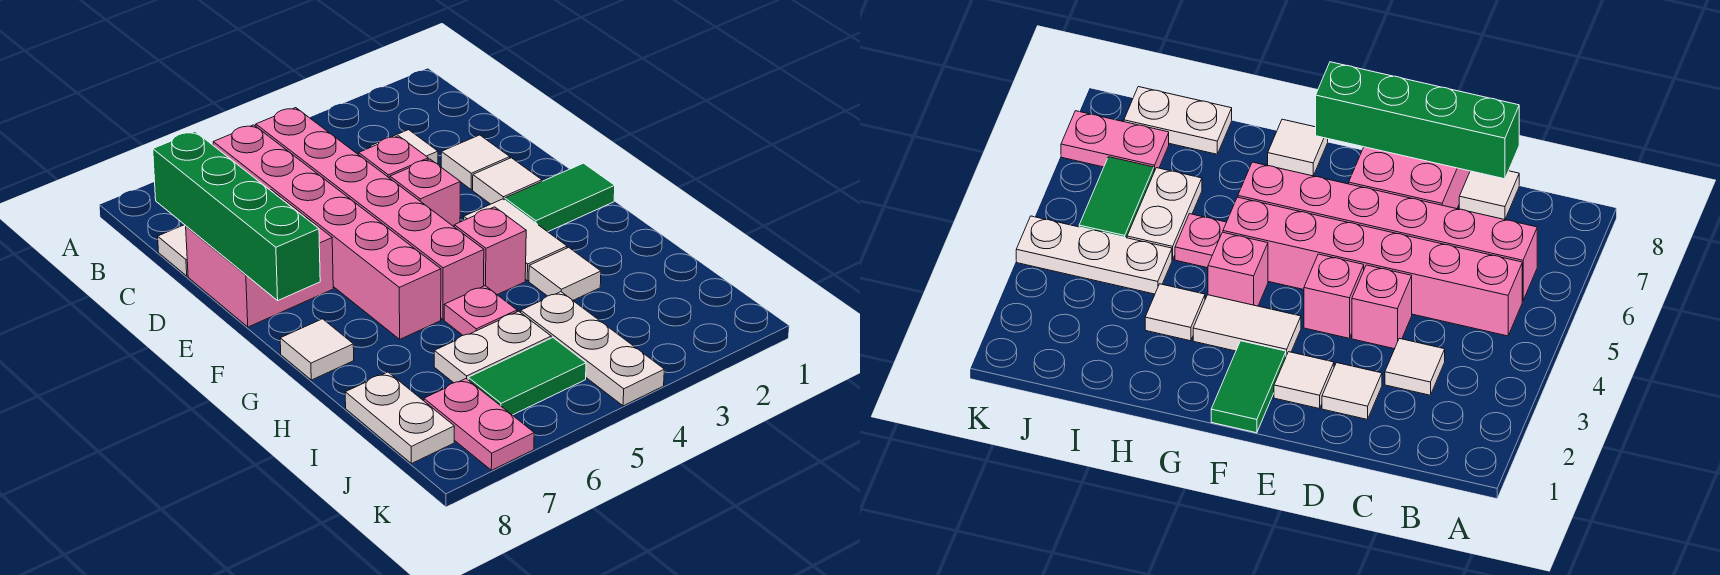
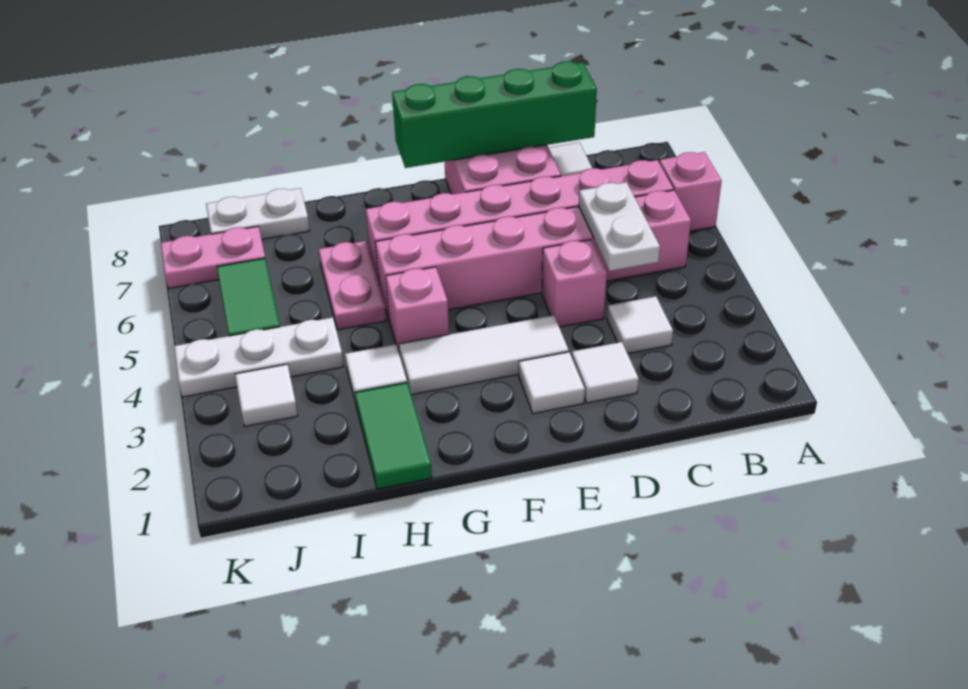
pink brick E4 level 1 -> pink brick A6 level 1
green tile F1:F2 level 1 -> green tile H1:H2 level 1
white tile F3:G3 level 1 -> white tile E3:G3 level 1
white tile G8 level 1 -> white tile J3 level 1
pink plate H5 level 1 -> pink plate H5:H6 level 1
white plate I5:I6 level 1 -> white plate C4:C5 level 2

